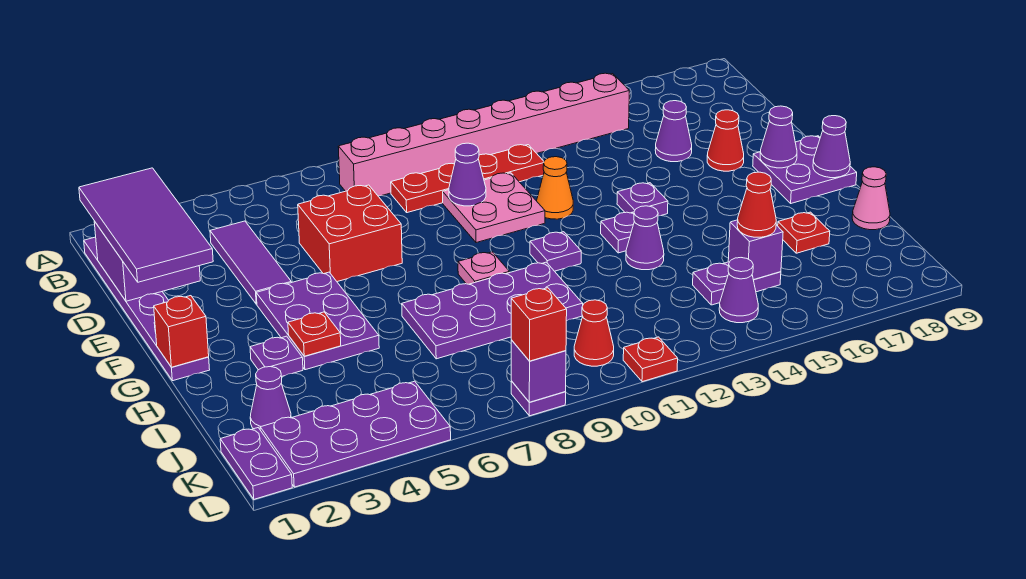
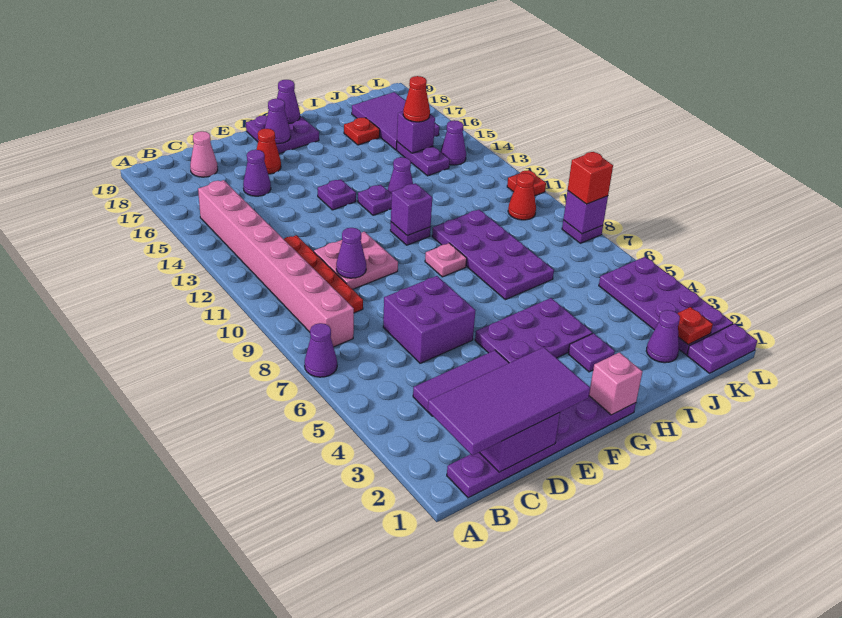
none -> purple cone A7 level 1
red brick D6:E7 level 1 -> purple brick D6:E7 level 1
orange cone E12 level 1 -> none
red brick G1 level 2 -> pink brick G1 level 2
none -> purple brick G11 level 2
red plate H4 level 2 -> red plate K2 level 2
pink cone I19 level 1 -> pink cone C18 level 1
none -> purple tile J16:K18 level 1

